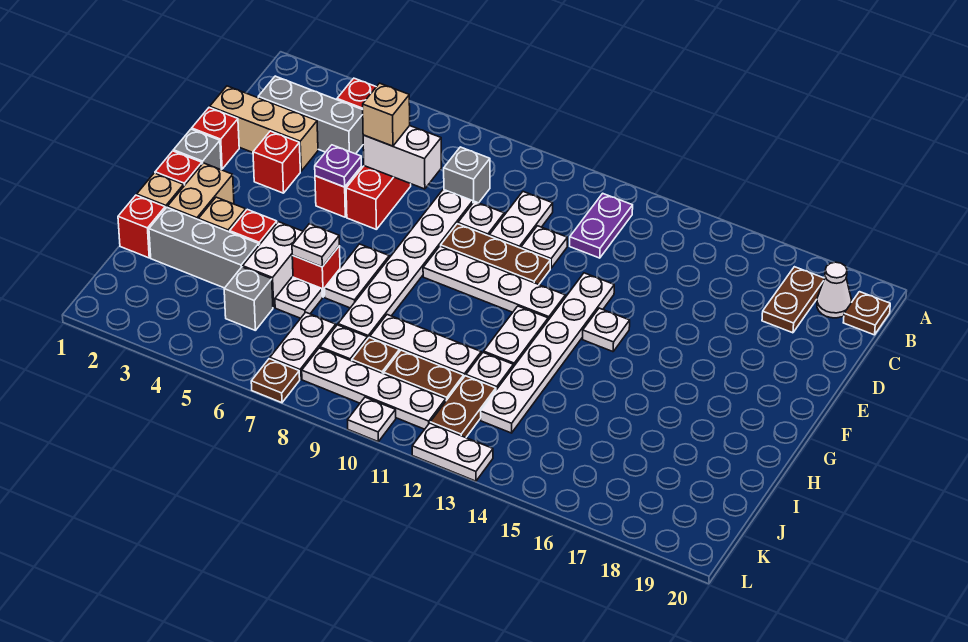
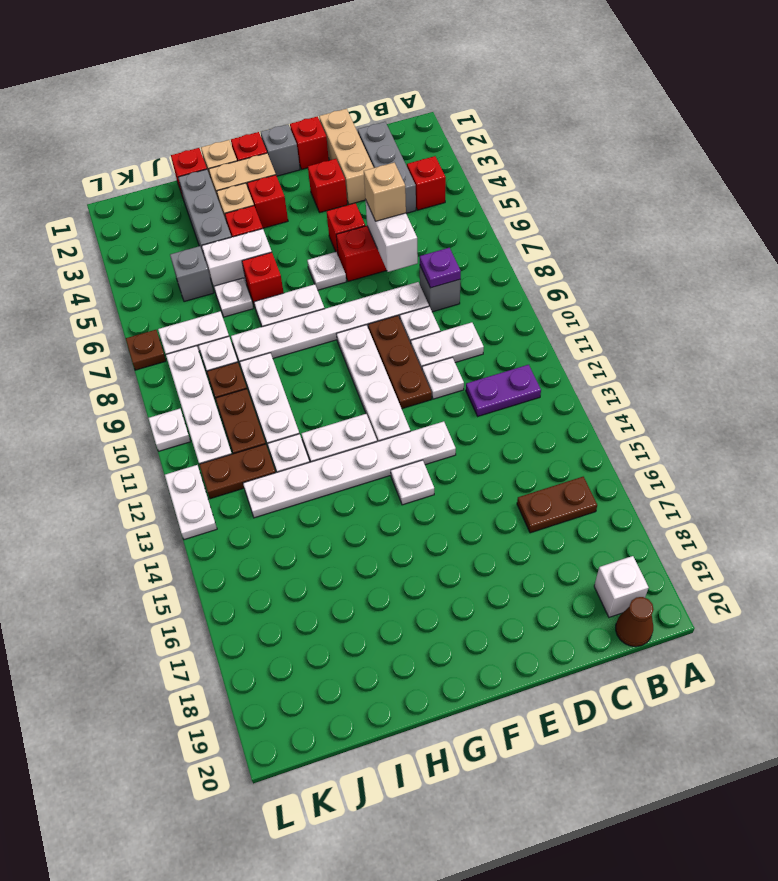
brown plate B18:C18 level 1 -> brown plate B16:C16 level 1
white cone B19 level 1 -> white brick B19 level 1
brown plate B20 level 1 -> brown cone B20 level 1
purple plate E5 level 2 -> purple plate C8 level 2
none -> red brick G3 level 1
white plate H6 level 2 -> white plate F6 level 1

